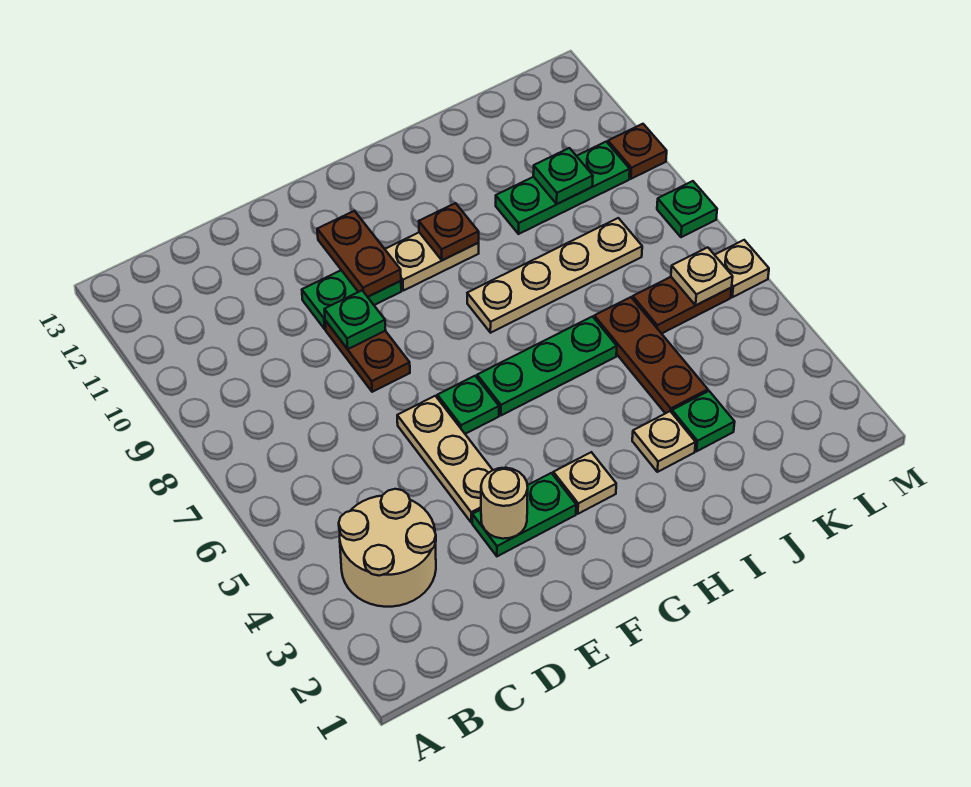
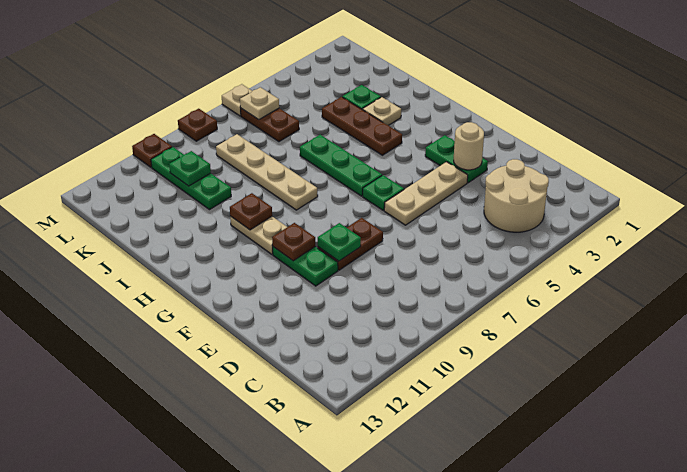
brown plate F10:F11 level 2 -> brown plate F10 level 2
tan plate G3 level 1 -> none
brown plate J4:J6 level 1 -> brown plate H4:J4 level 1
green plate M8 level 1 -> brown plate M8 level 1

